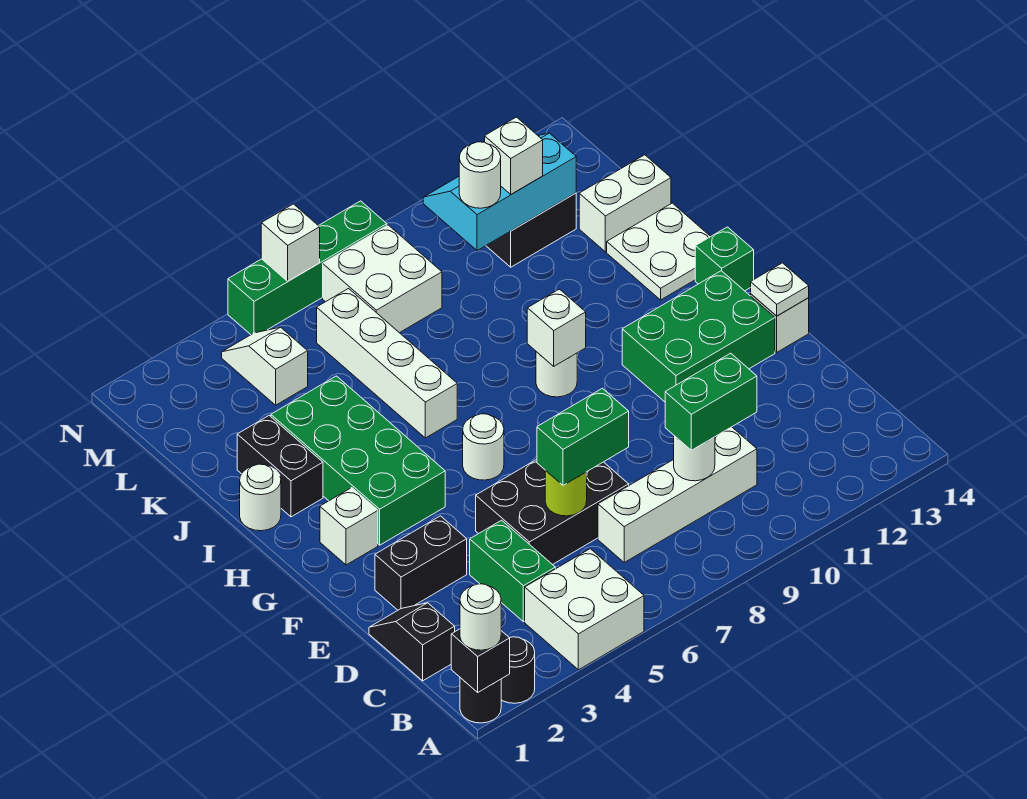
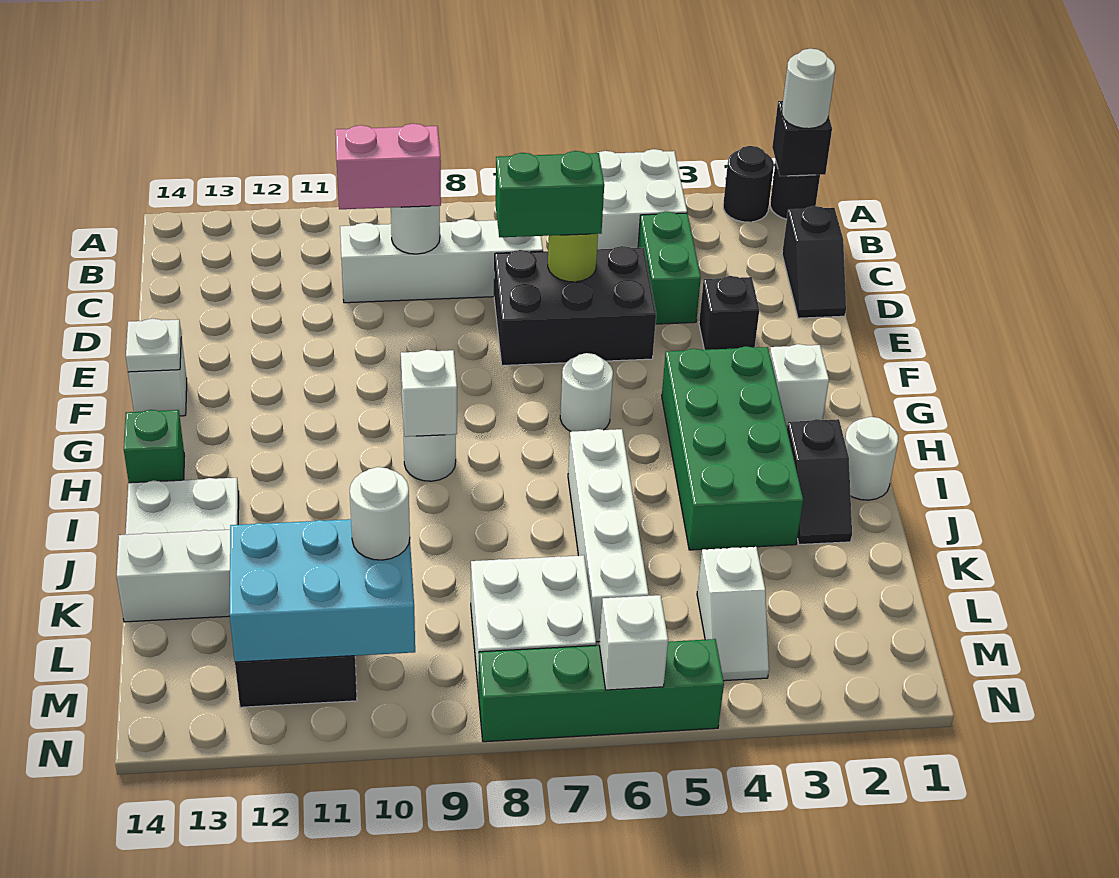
green brick C9:C10 level 3 -> pink brick C9:C10 level 3
black brick E2:E3 level 1 -> black brick E3 level 1
green brick F11:G13 level 1 -> none
black brick I2:J2 level 1 -> black slope I2:J2 level 1 top I
cyan slope L10:M12 level 2 top L -> cyan brick L10:M12 level 2
white brick L11 level 3 -> none

